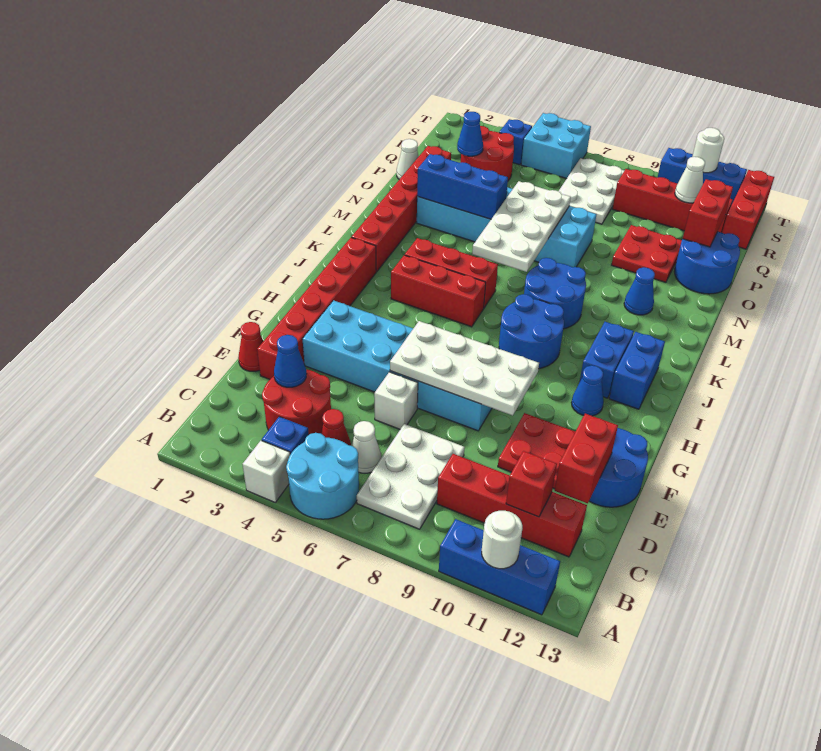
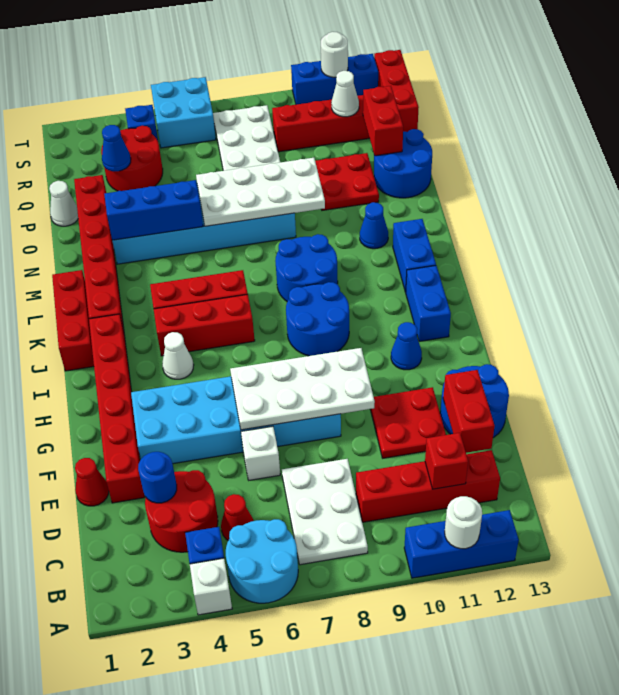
white cone C6 level 1 -> white cone I4 level 1
blue cone D3 level 2 -> blue round brick D3 level 2
blue brick I11:J11 level 1 -> blue brick K12:L12 level 1
none -> red brick J1:L1 level 1
white plate L6:O7 level 2 -> white plate N6:O9 level 2

